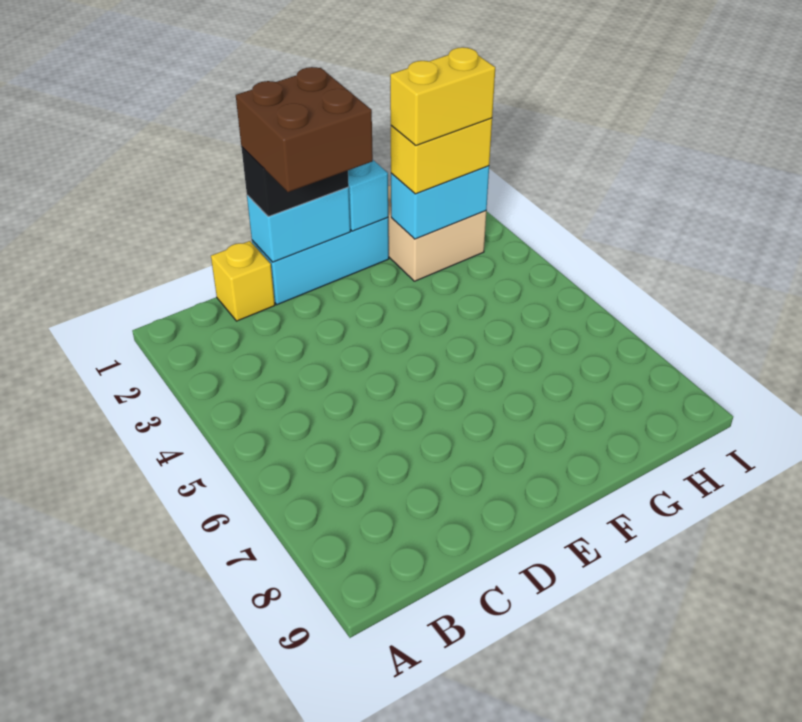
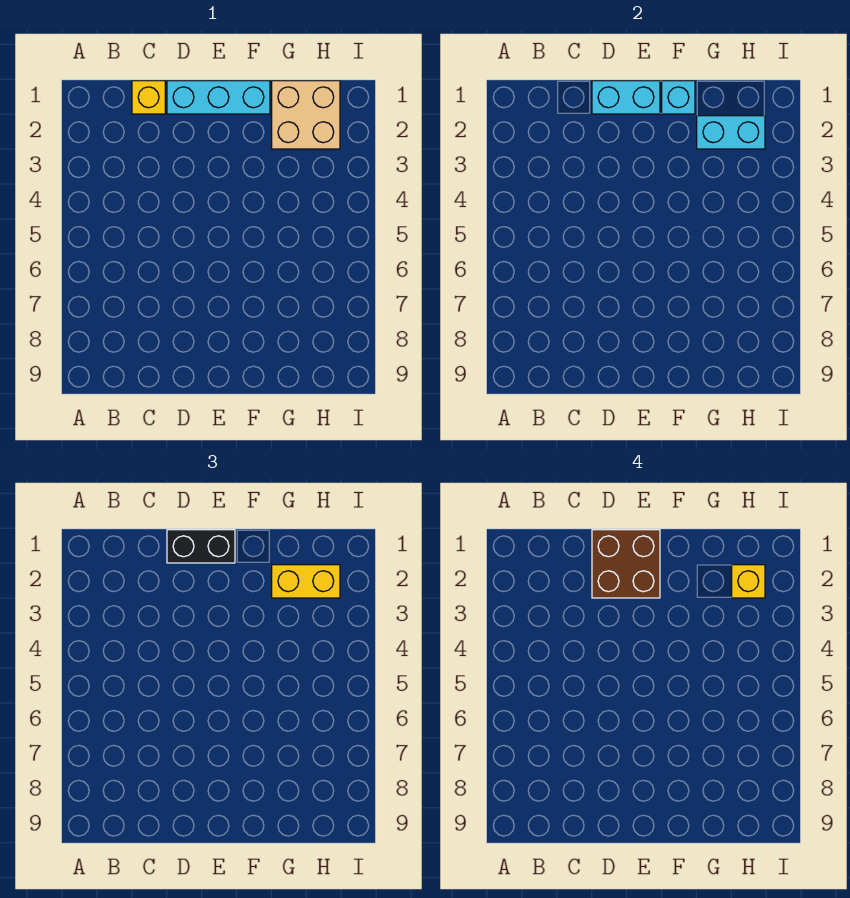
yellow brick G2:H2 level 4 -> yellow brick H2 level 4

